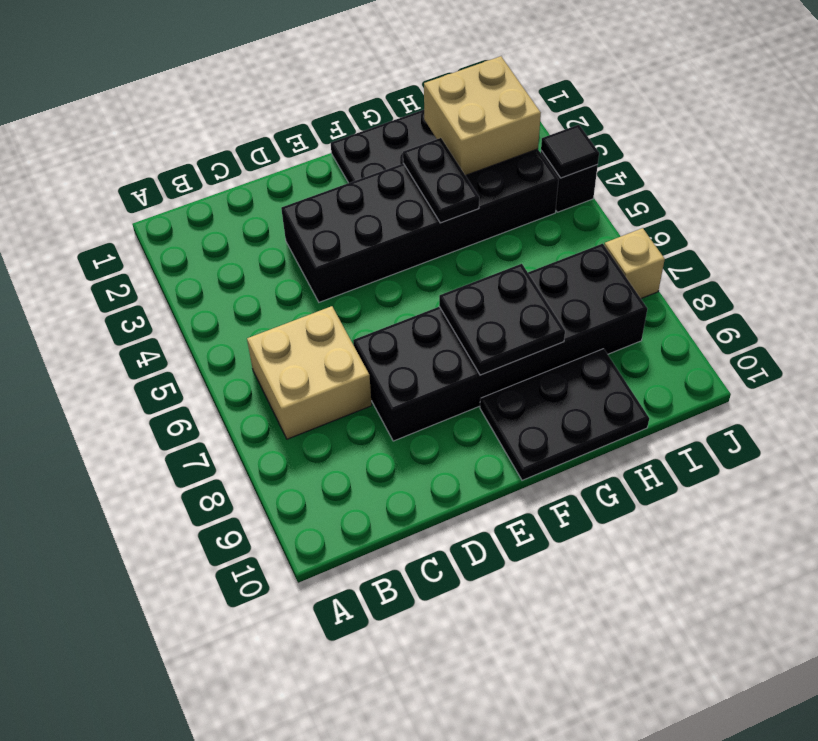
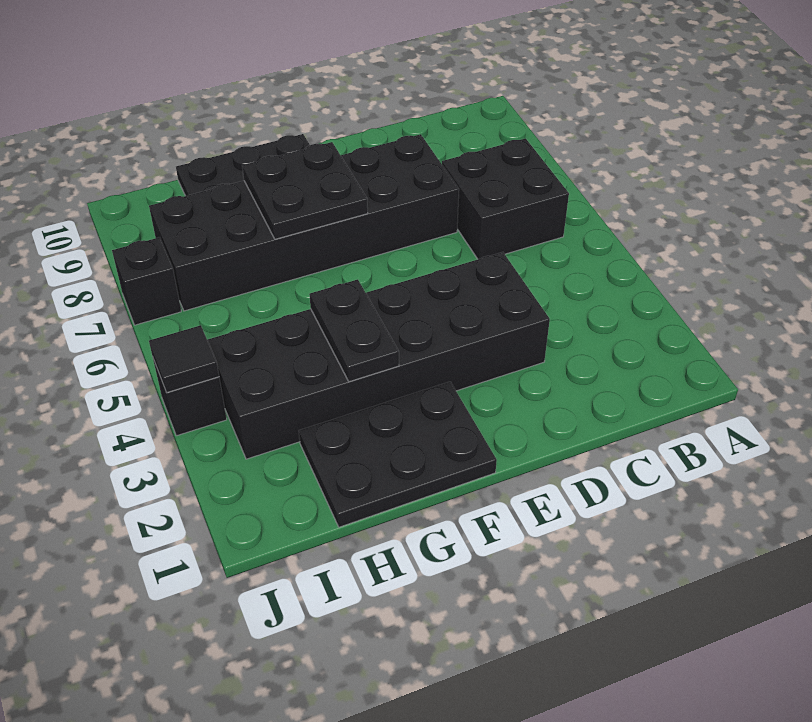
tan brick B6:C7 level 1 -> black brick B6:C7 level 1
tan brick H2:I3 level 2 -> none
tan brick J7 level 1 -> black brick J7 level 1

